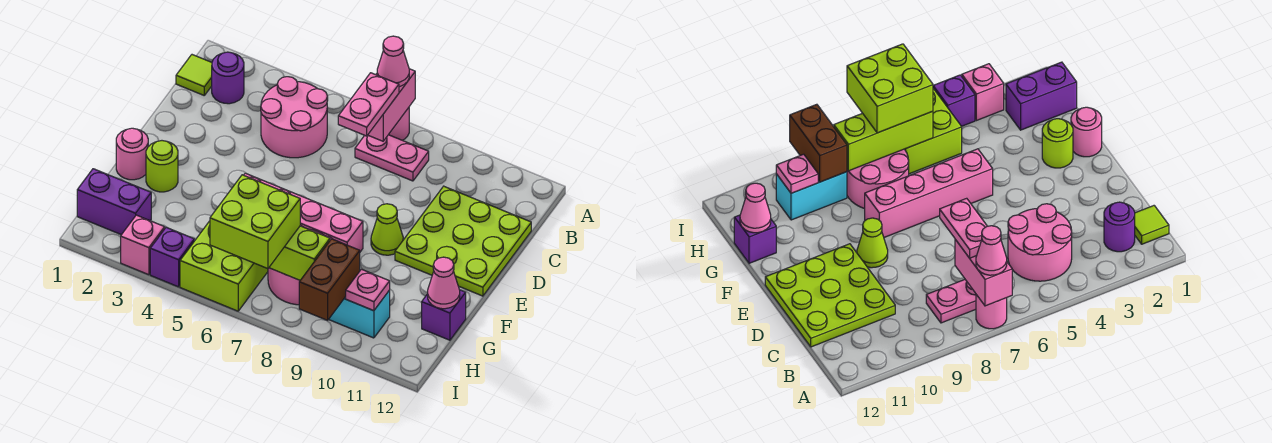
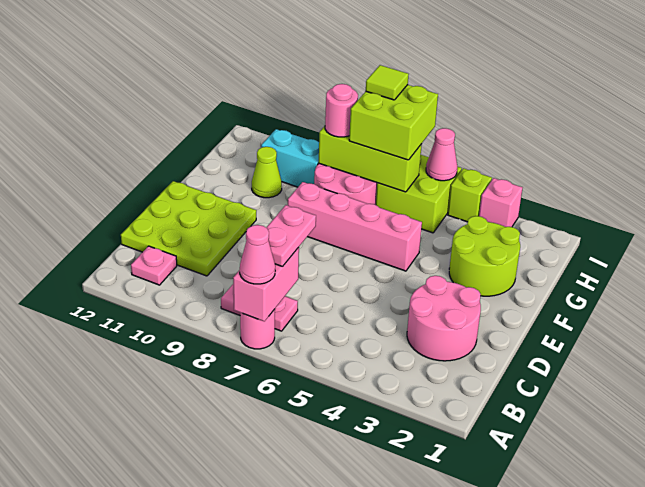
lime tile B1 level 1 -> lime tile I7 level 4
purple round brick B2 level 1 -> none
pink round brick B4:C5 level 1 -> pink round brick C2:D3 level 1
lime cone E9 level 1 -> lime cone G10 level 1
pink round brick F1 level 1 -> pink round brick H8 level 3
lime round brick F2 level 1 -> lime round brick F2:G3 level 1
purple brick G12 level 1 -> none
pink cone G12 level 2 -> pink cone I5 level 2
purple brick H1:H2 level 1 -> none
brown brick H9:I9 level 2 -> none
pink plate H10 level 2 -> pink plate B11 level 1
purple brick I4 level 1 -> lime brick I4 level 1

